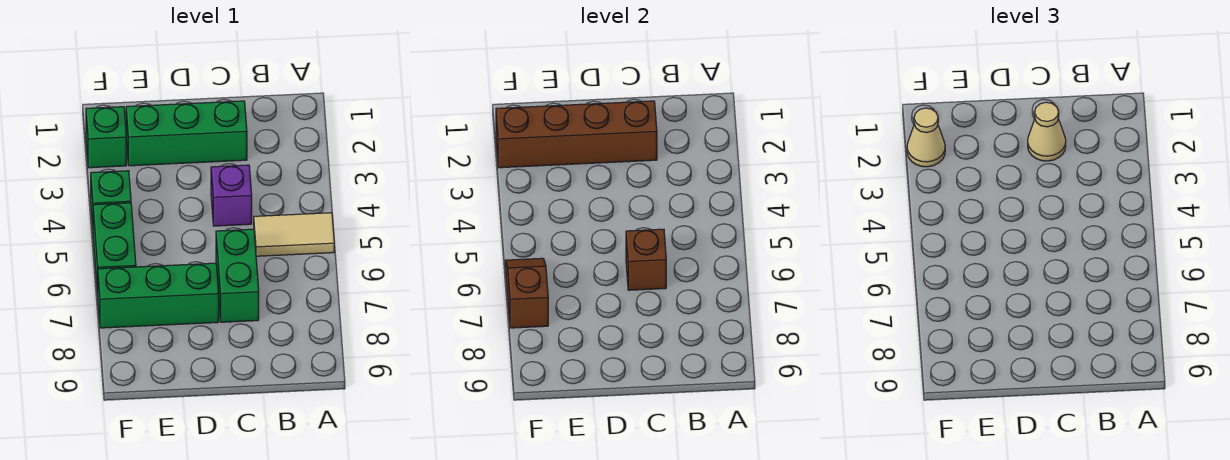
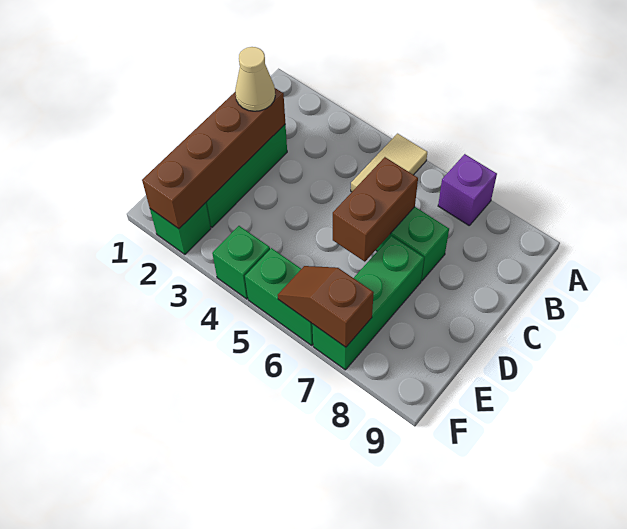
purple brick C4 level 1 -> purple brick A7 level 1
brown brick C6 level 2 -> brown brick C6:D6 level 2
tan cone F2 level 3 -> none

